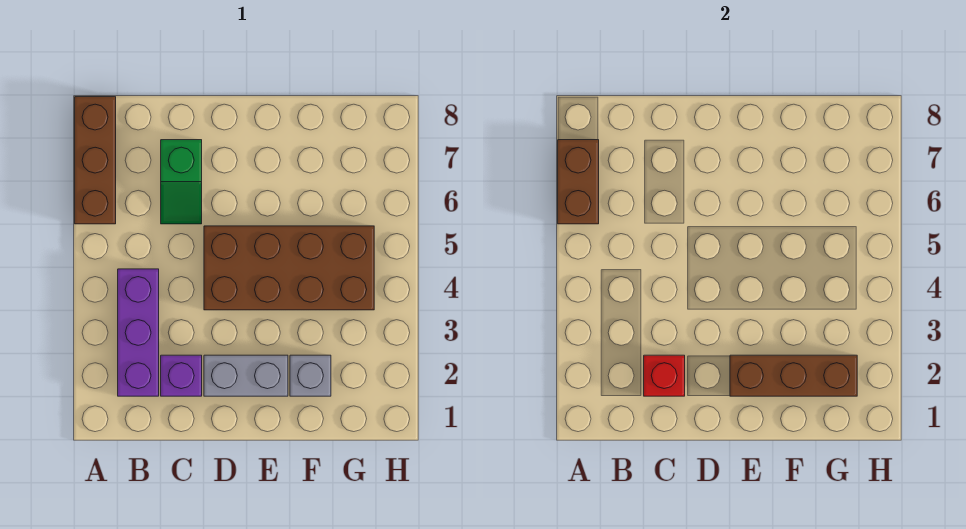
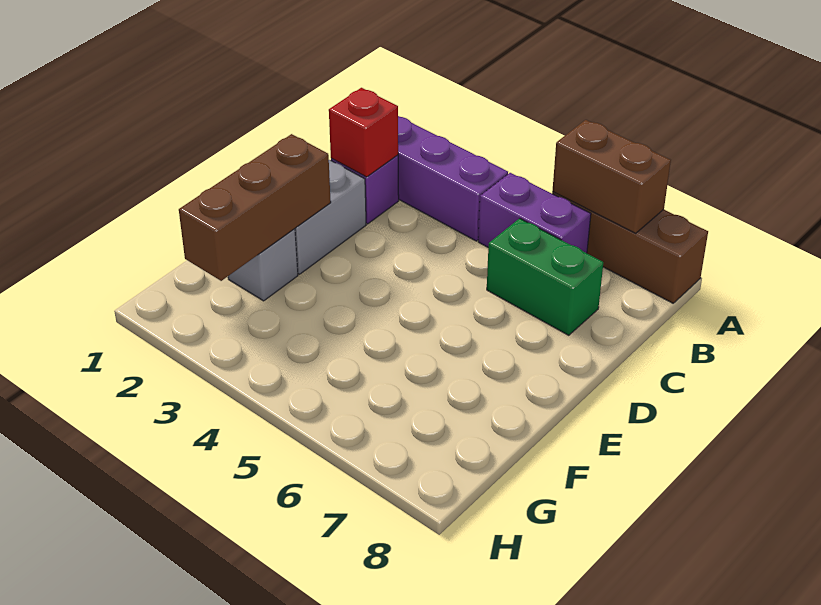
none -> purple brick B5:B6 level 1
green slope C6:C7 level 1 top 7 -> green brick C6:C7 level 1
brown brick D4:G5 level 1 -> none

